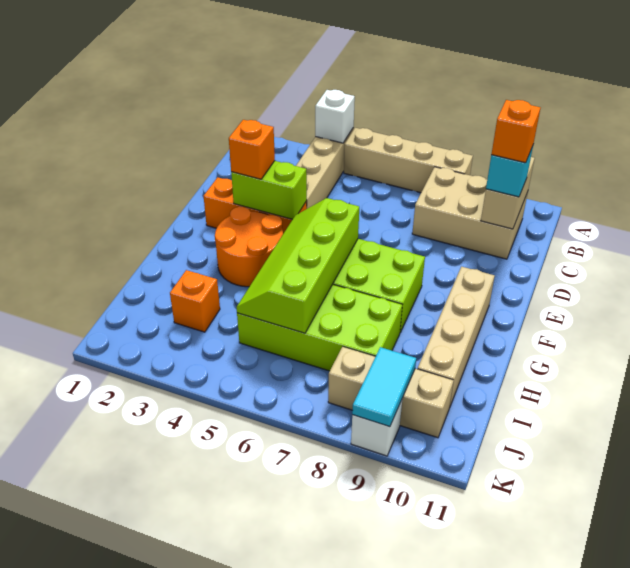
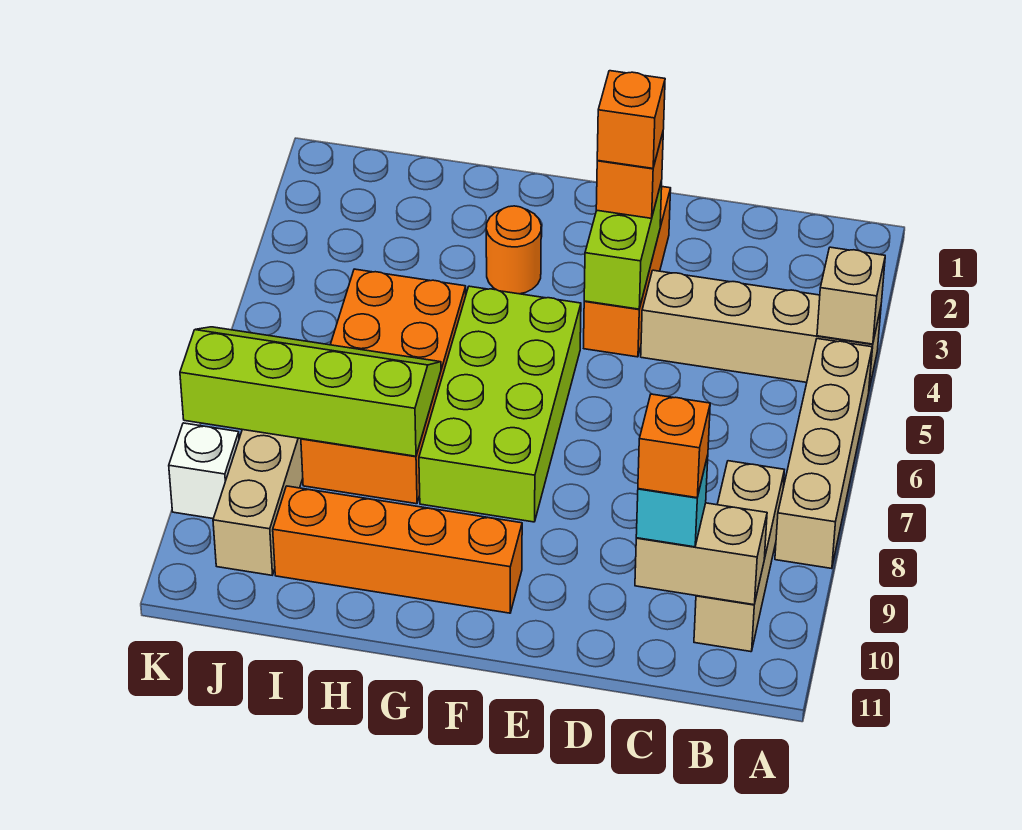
white brick A4 level 2 -> tan brick A4 level 2
tan brick B8:C10 level 1 -> tan brick B8:B10 level 1
orange round brick F3:G4 level 1 -> orange round brick G3 level 1
lime slope F5:I6 level 2 top 6 -> lime slope H7:K8 level 2 top 8
tan brick F10:I10 level 1 -> orange brick F10:I10 level 1
lime brick H5:I8 level 1 -> orange brick H5:I8 level 1
orange brick I3 level 1 -> orange brick E3 level 4
cyan tile J9:K9 level 2 -> none

